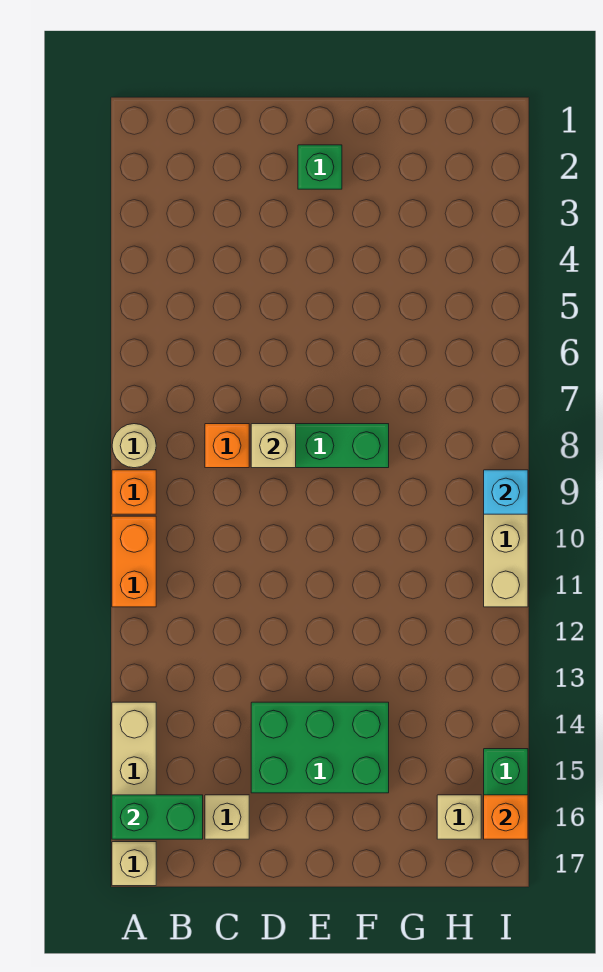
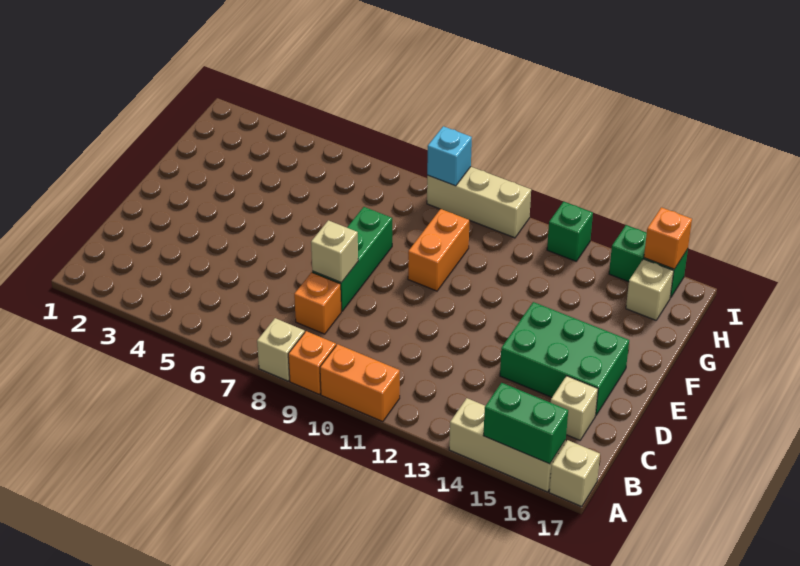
tan round brick A8 level 1 -> tan brick A8 level 1
green brick A16:B16 level 2 -> green brick A15:A16 level 2
green brick D14:F15 level 1 -> green brick D14:E16 level 1
green brick E2 level 1 -> green brick I13 level 1
none -> orange brick F10:G10 level 1

